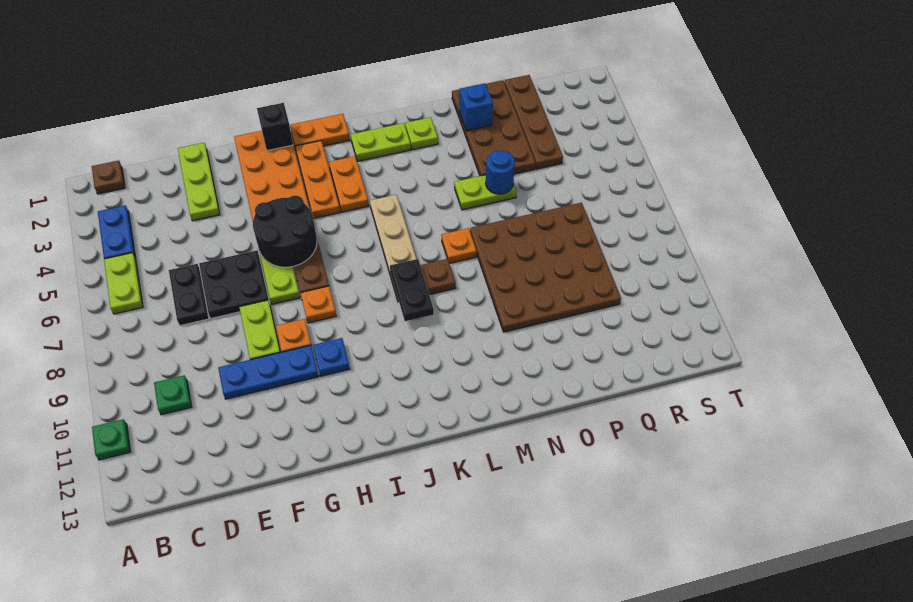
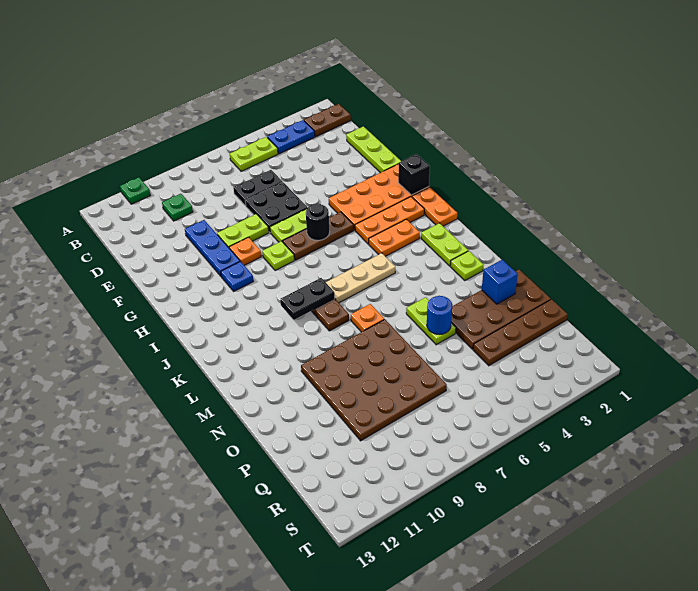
brown plate B1 level 1 -> brown plate B1:B2 level 1
lime plate E1:E3 level 1 -> lime plate D1:F1 level 1
black round brick G5:H6 level 2 -> black round brick H6 level 2
orange plate H8 level 1 -> lime plate H8 level 1

